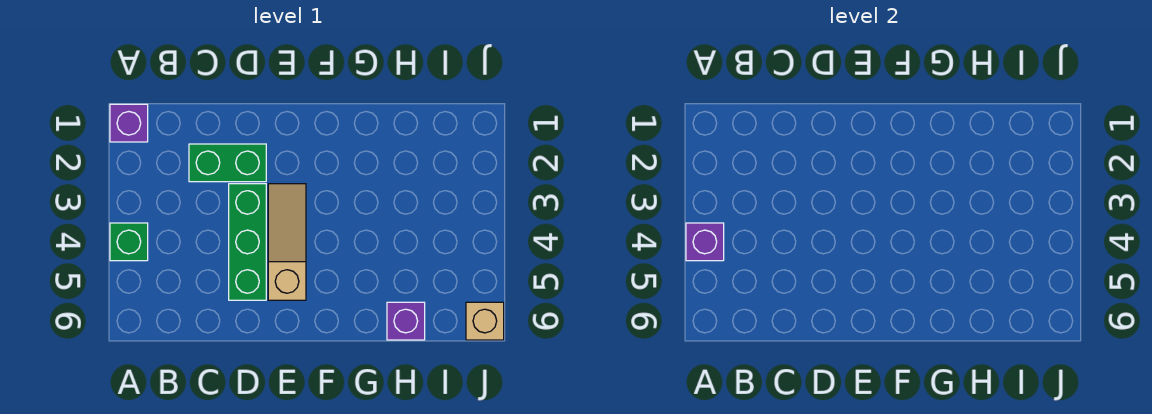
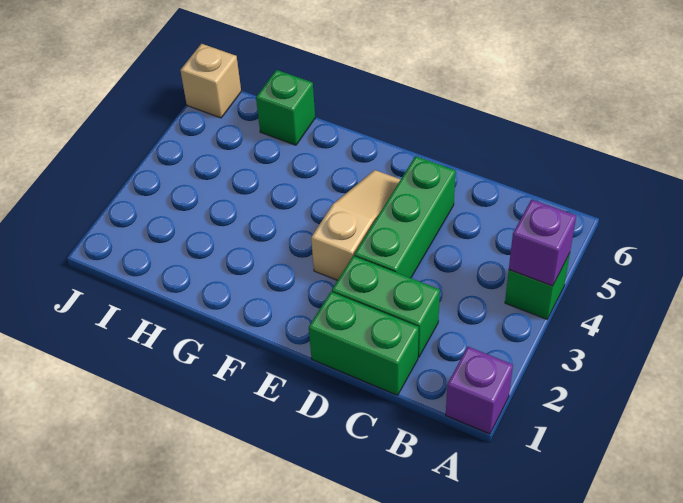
none -> green brick C1:D1 level 1
tan slope E3:E5 level 1 top 5 -> tan slope E3:E5 level 1 top 3
purple brick H6 level 1 -> green brick H6 level 1

